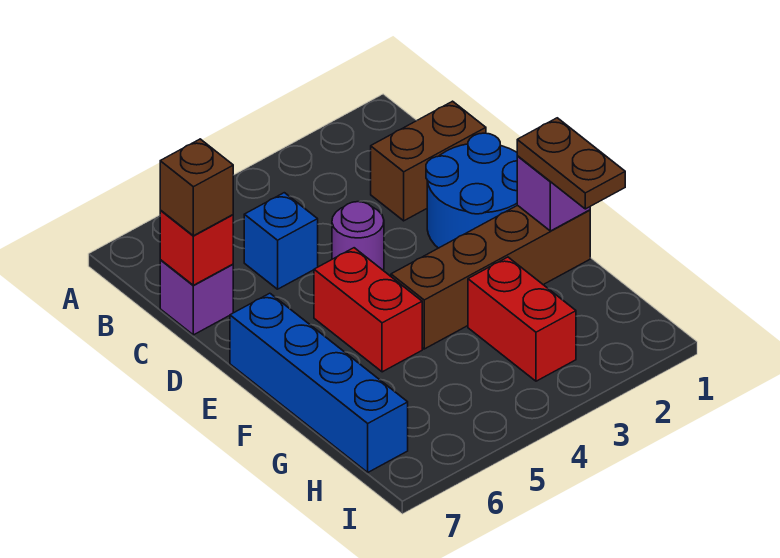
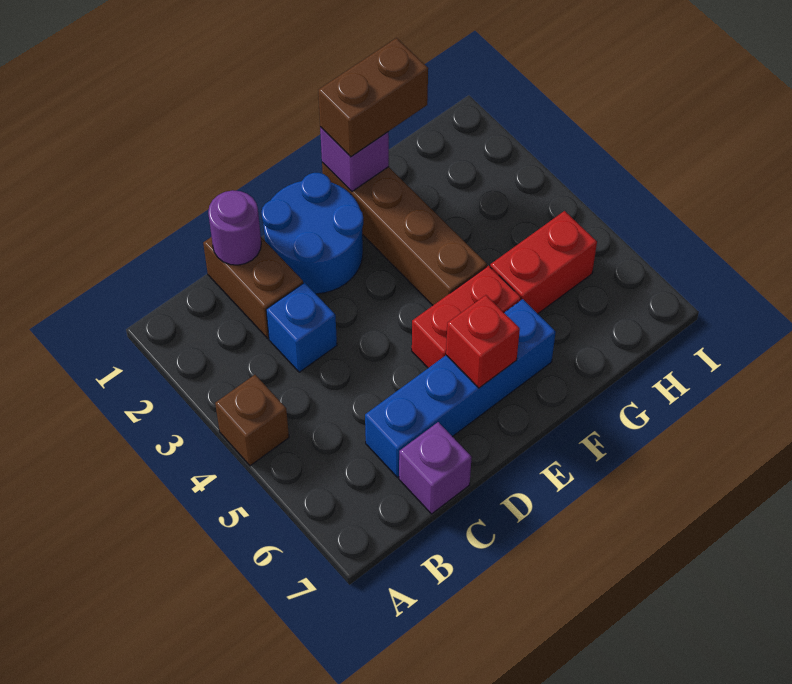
blue brick C5 level 1 -> blue brick C3 level 1
red brick C7 level 2 -> red brick E6 level 2
brown brick C7 level 3 -> brown brick A4 level 1
purple round brick D4 level 1 -> purple round brick C1 level 2
blue brick E7:H7 level 1 -> blue brick C6:F6 level 1
brown plate F1:G1 level 3 -> brown brick F1:G1 level 3
red brick G3:H3 level 1 -> red brick G5:H5 level 1

